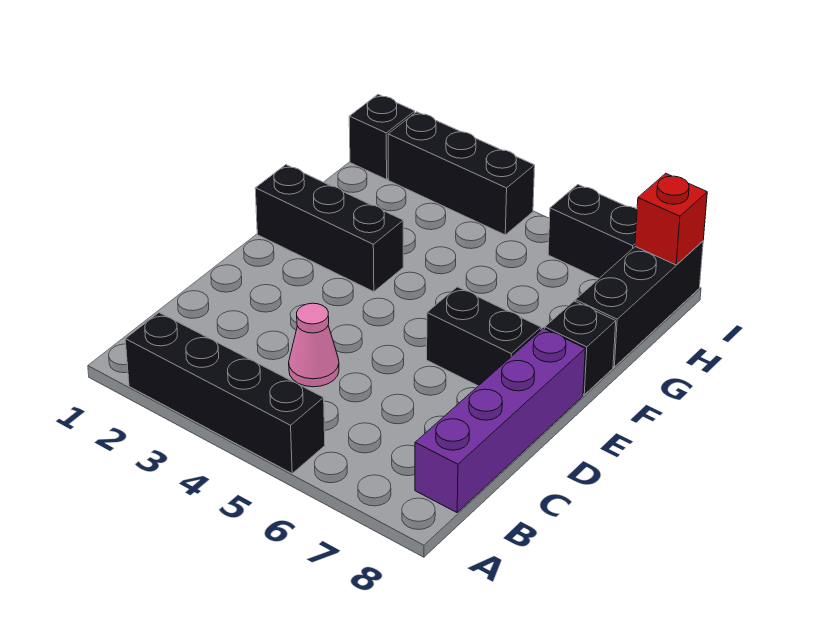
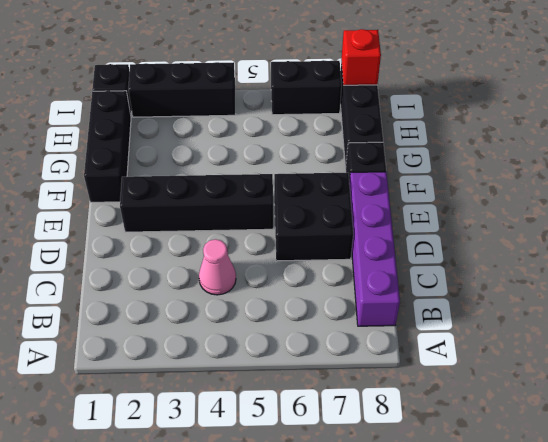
black brick A2:A5 level 1 -> black brick E2:E5 level 1
black brick E6:E7 level 1 -> black brick D6:E7 level 1
black brick F1:F3 level 1 -> black brick F1:H1 level 1

